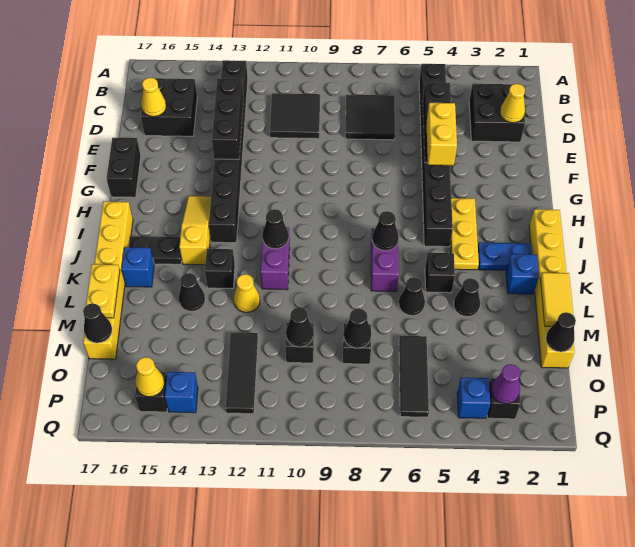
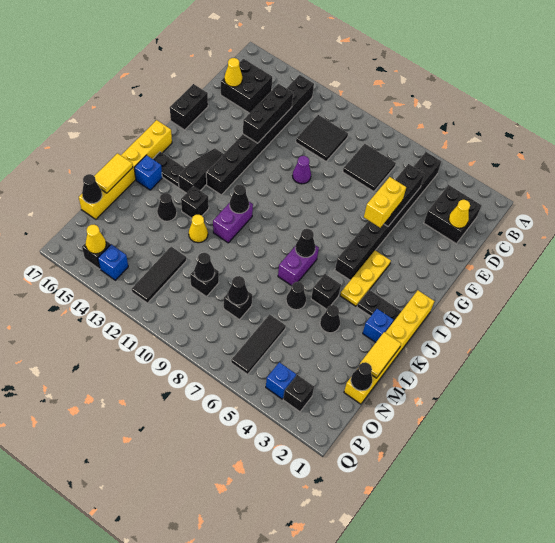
yellow slope H14:J14 level 1 top J -> black slope H14:J14 level 1 top J
blue plate J2:J3 level 1 -> black plate J2:J3 level 1
yellow plate L17:M17 level 2 -> yellow tile L17:M17 level 2
purple cone P3 level 2 -> purple cone F10 level 1

